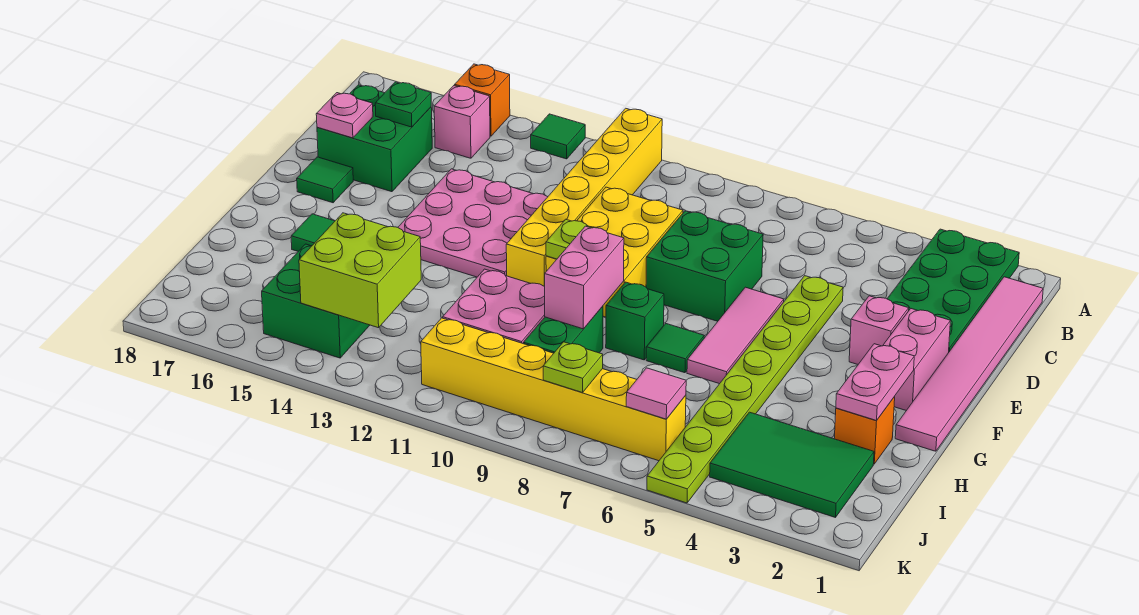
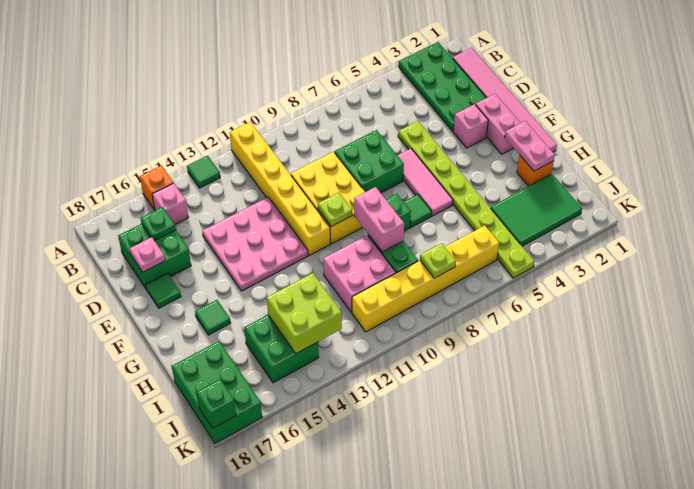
none -> green brick I17:K18 level 1
pink tile J6 level 2 -> none
none -> green brick K18 level 2

